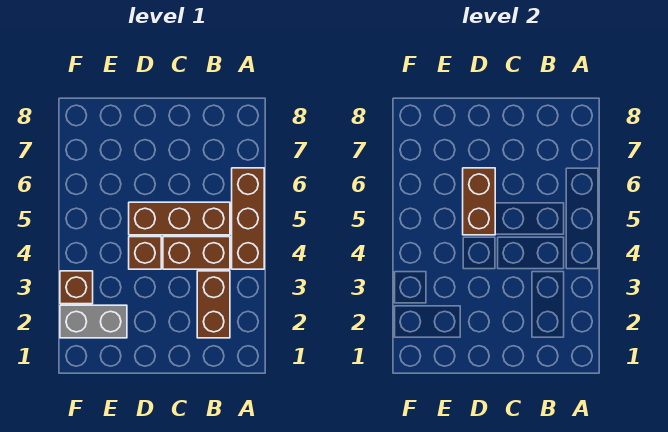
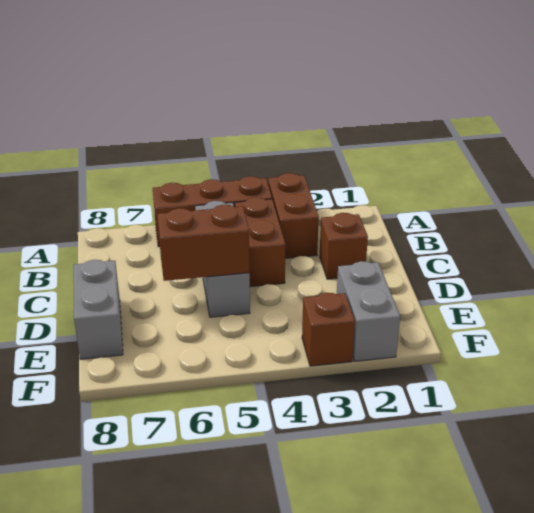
brown brick B2:B3 level 1 -> brown brick A3:B3 level 1
brown brick B5:D5 level 1 -> grey brick B5:D5 level 1
brown brick D4 level 1 -> brown brick C2 level 1
none -> grey brick D8:E8 level 1

